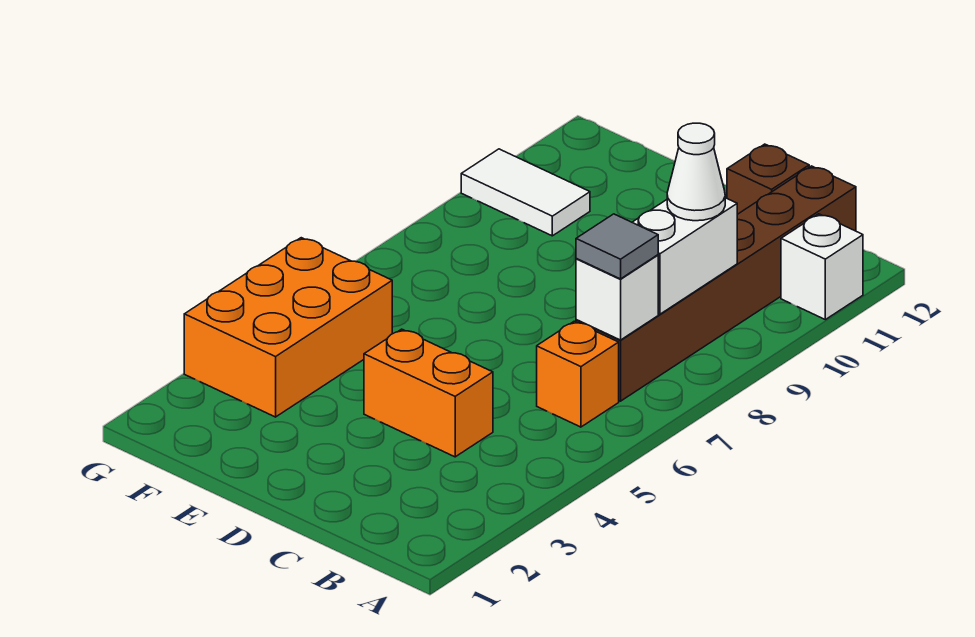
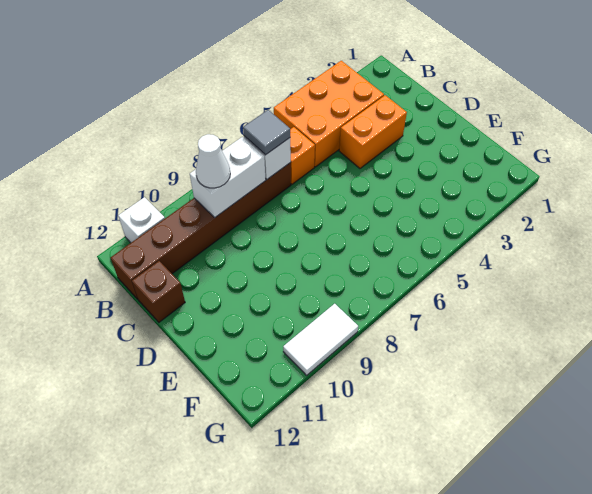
orange brick C4:D4 level 1 -> orange brick C3:C4 level 1
orange brick F3:G5 level 1 -> orange brick A3:B5 level 1
white tile F10:G10 level 1 -> white tile G9:G10 level 1

